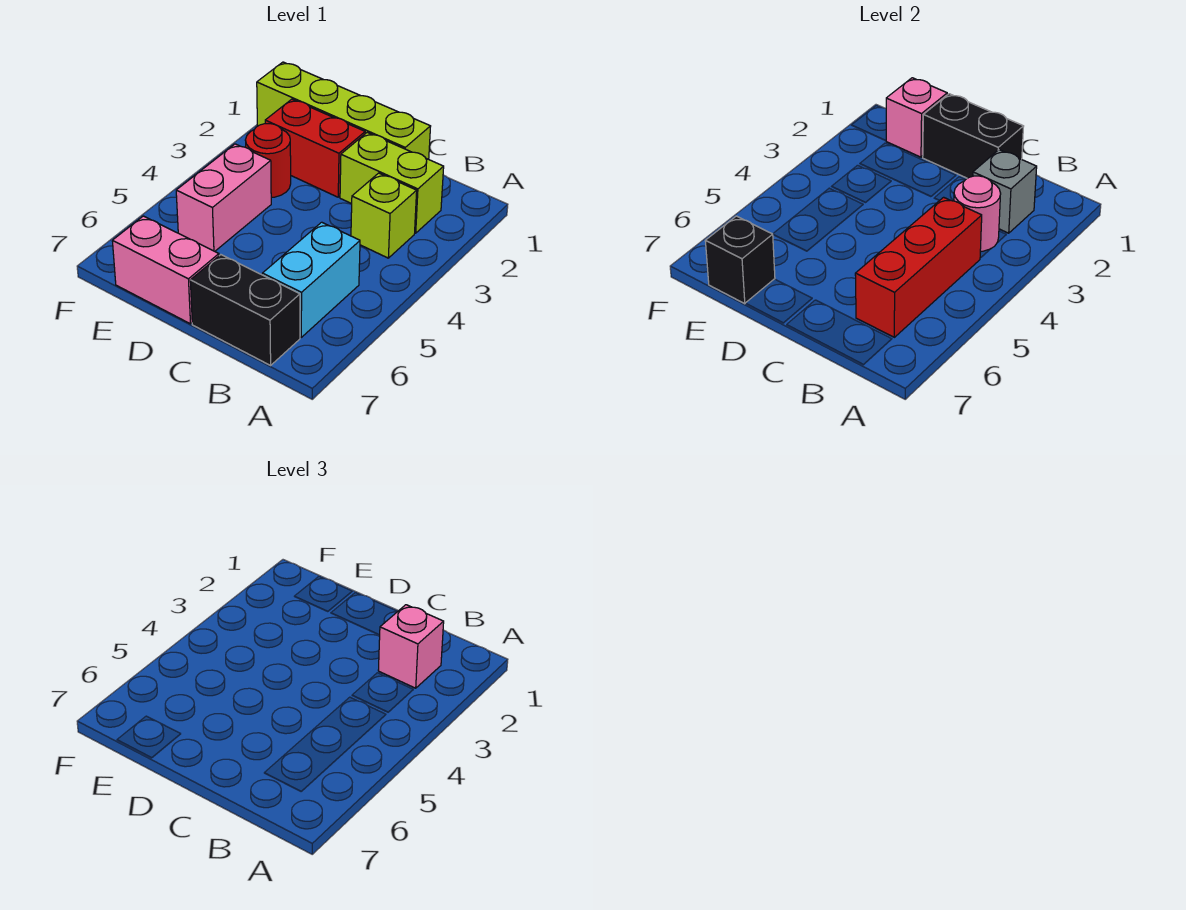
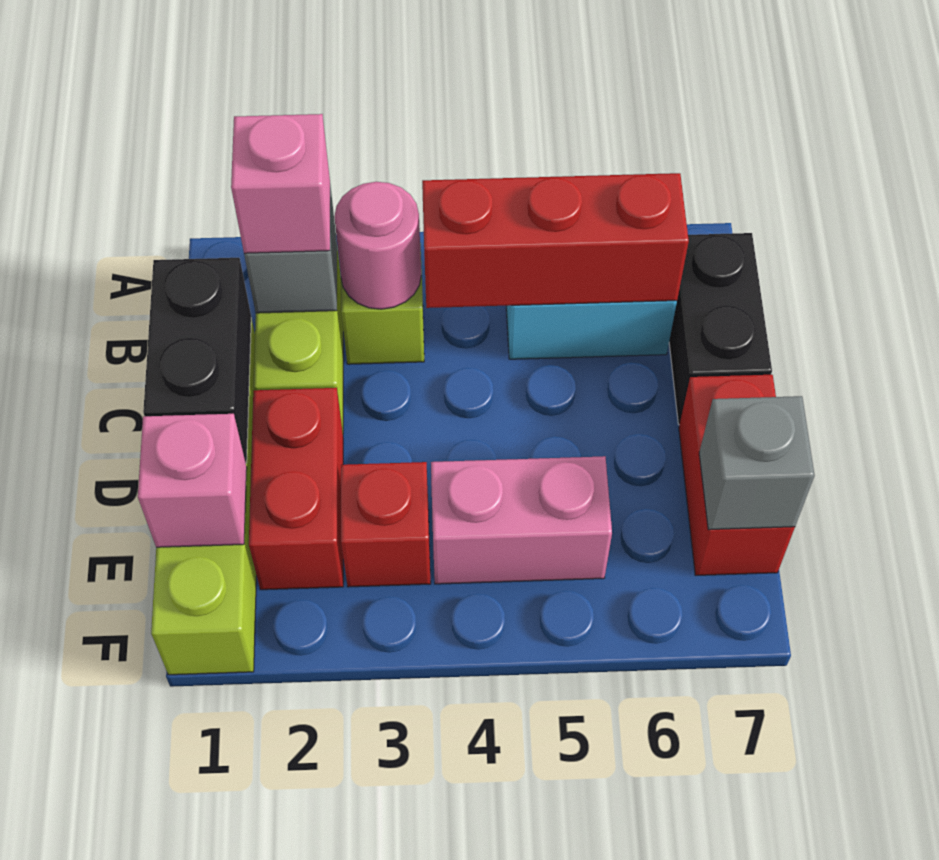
pink brick D7:E7 level 1 -> red brick D7:E7 level 1
red round brick E3 level 1 -> red brick E3 level 1
black brick E7 level 2 -> grey brick E7 level 2

